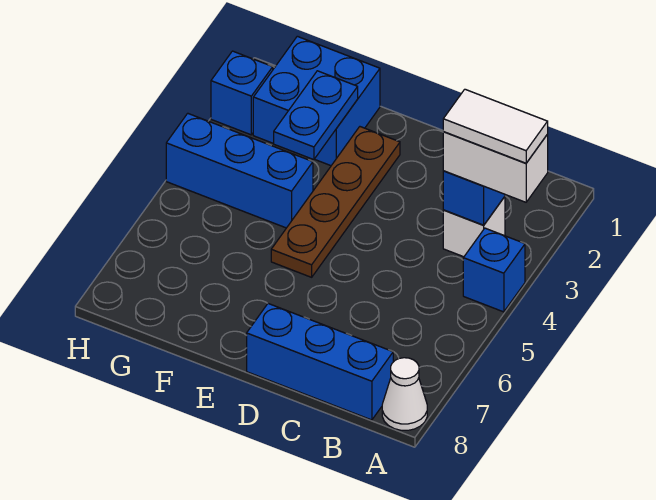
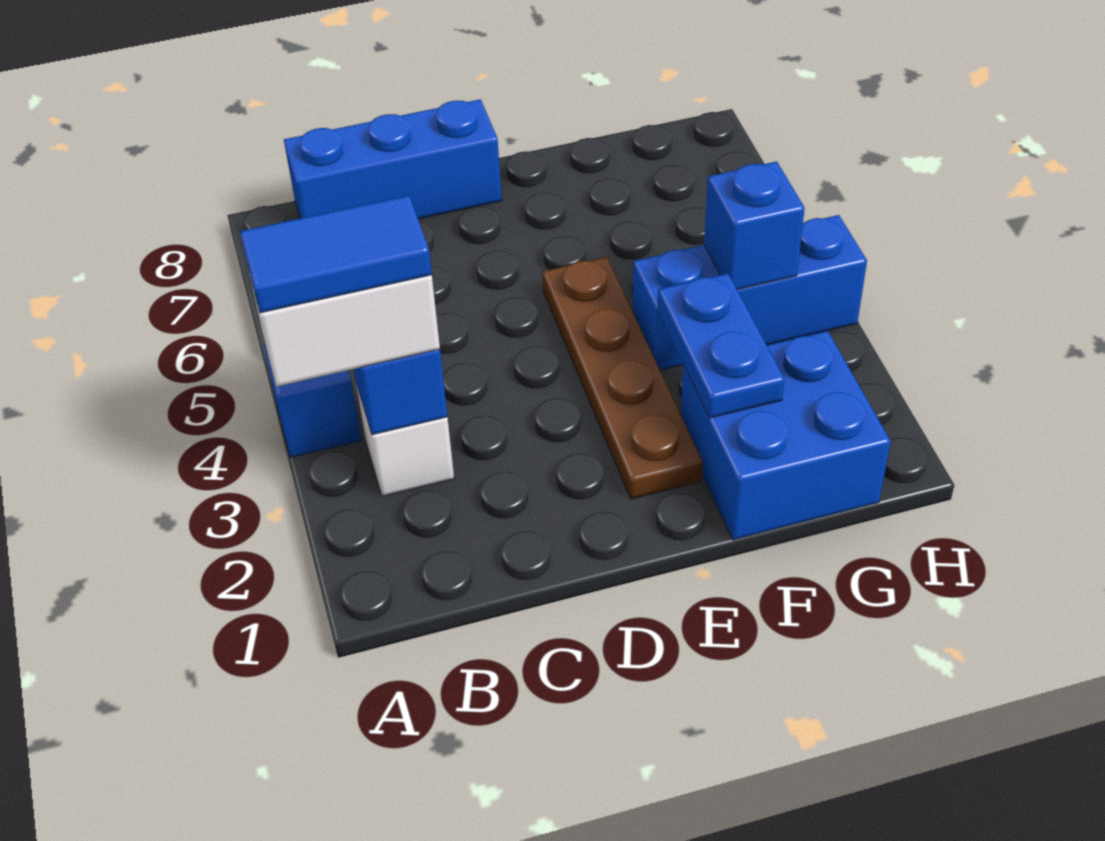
white tile A3:B3 level 4 -> blue tile A3:B3 level 4
white cone A8 level 1 -> none
blue brick H2 level 1 -> blue brick G4 level 2

